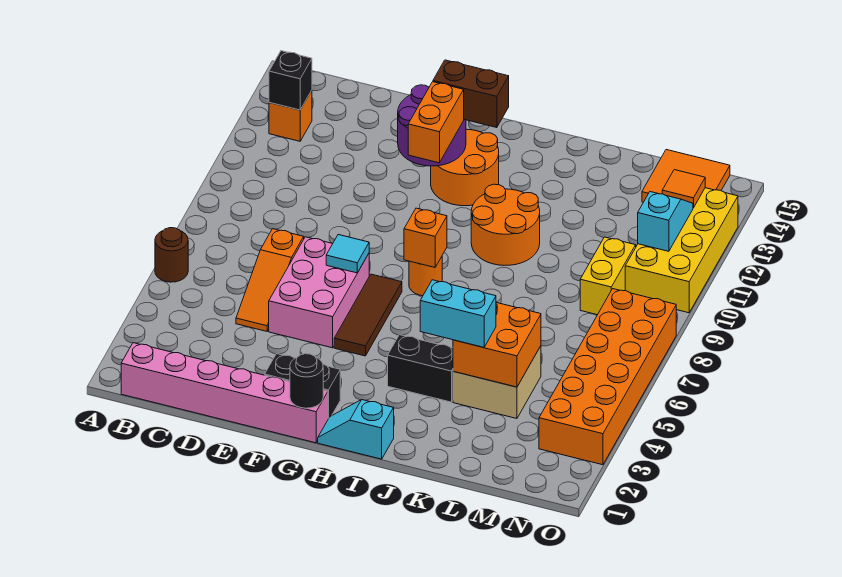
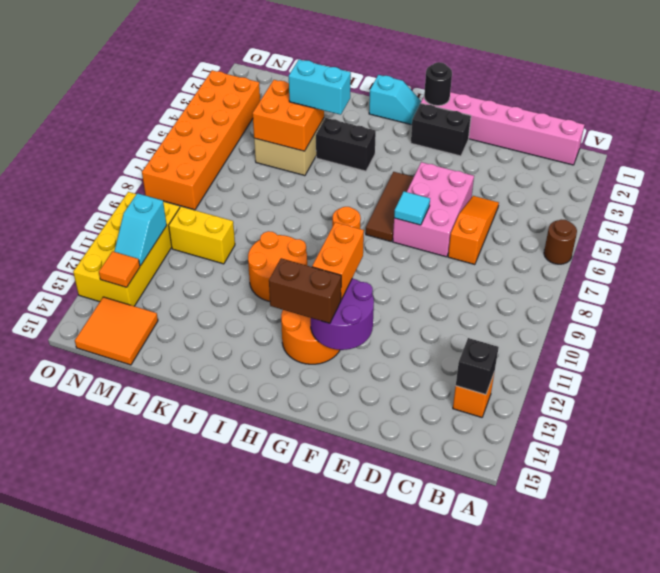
orange brick H8 level 2 -> none
yellow brick M9:M10 level 1 -> yellow brick L10:M10 level 1

